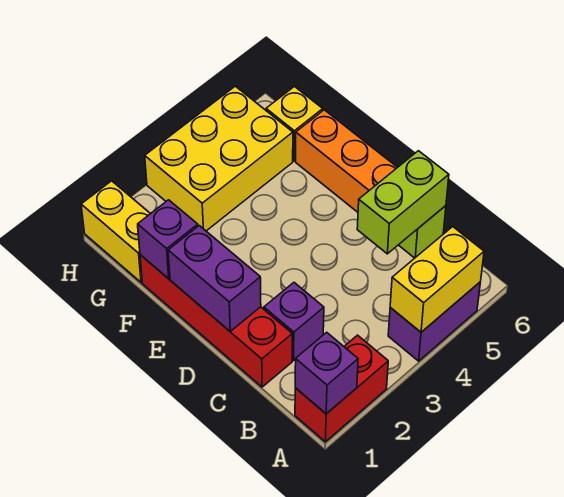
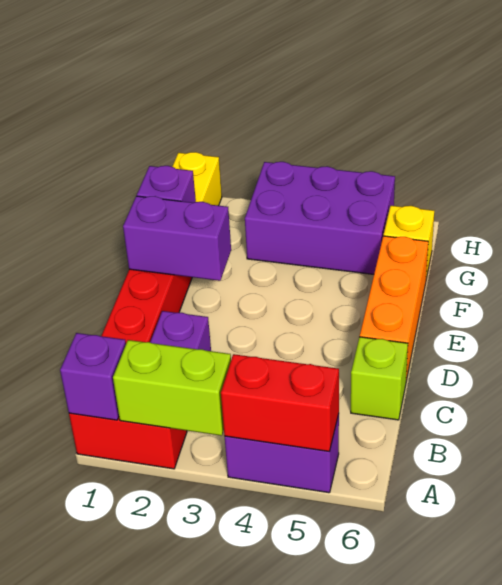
yellow brick A4:A5 level 2 -> red brick A4:A5 level 2
lime brick C5:C6 level 2 -> lime brick A2:A3 level 2
purple brick D1:E1 level 2 -> purple brick E1:E2 level 2
yellow brick G3:H5 level 1 -> purple brick G3:H5 level 1

